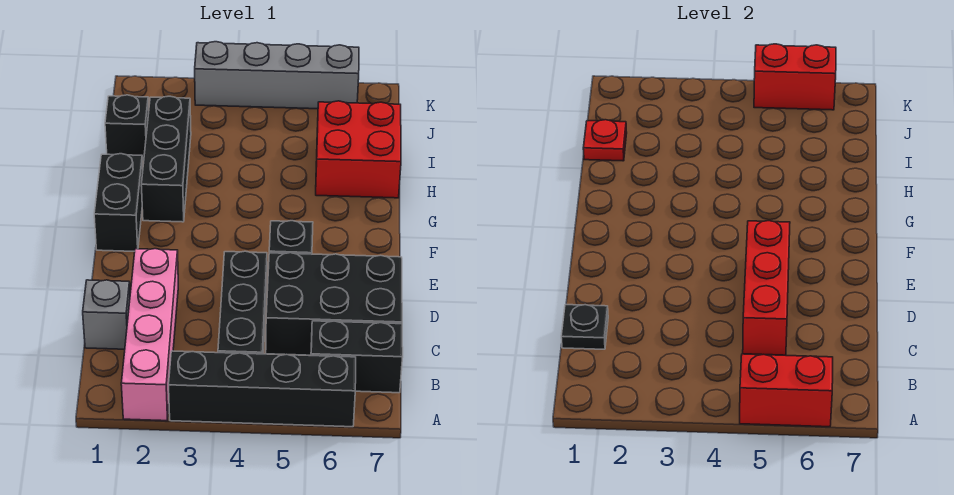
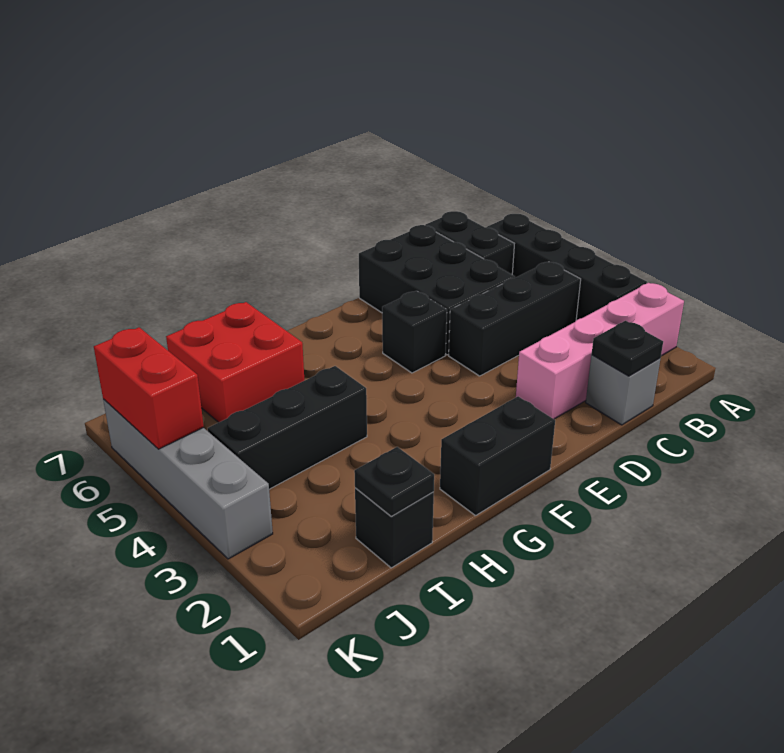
red brick A5:A6 level 2 -> none
red brick C5:E5 level 2 -> none
black brick G2:I2 level 1 -> black brick H4:J4 level 1
red plate I1 level 2 -> black plate I1 level 2

